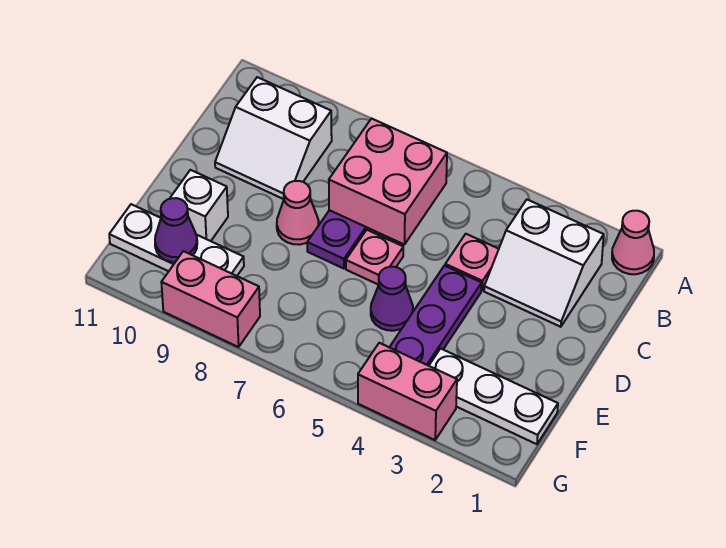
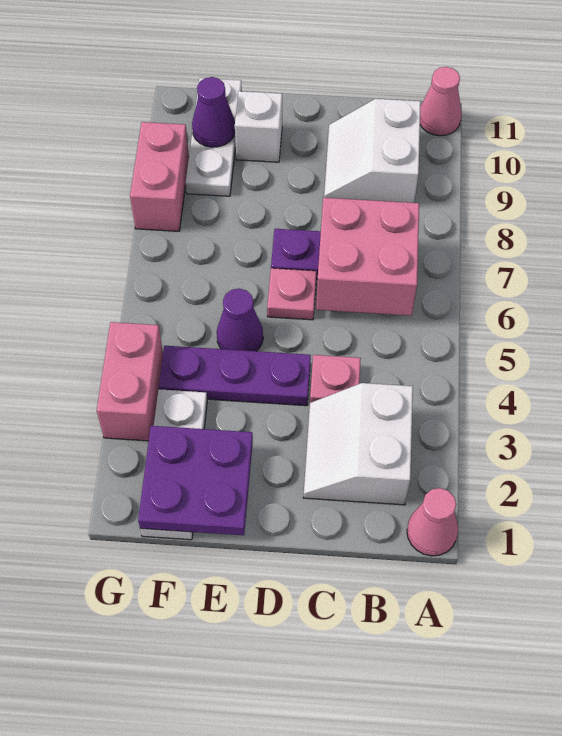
pink cone D8 level 1 -> pink cone A11 level 1
none -> purple plate E1:F2 level 2

